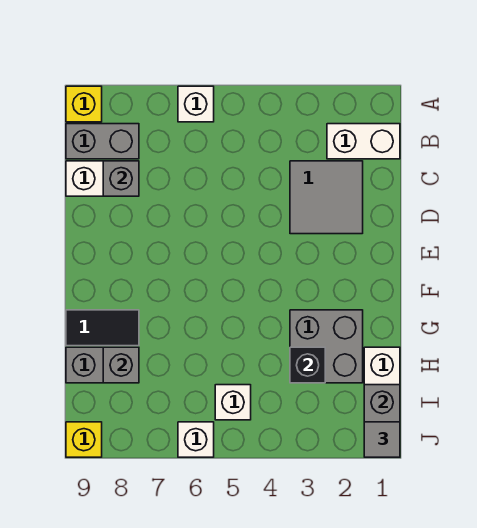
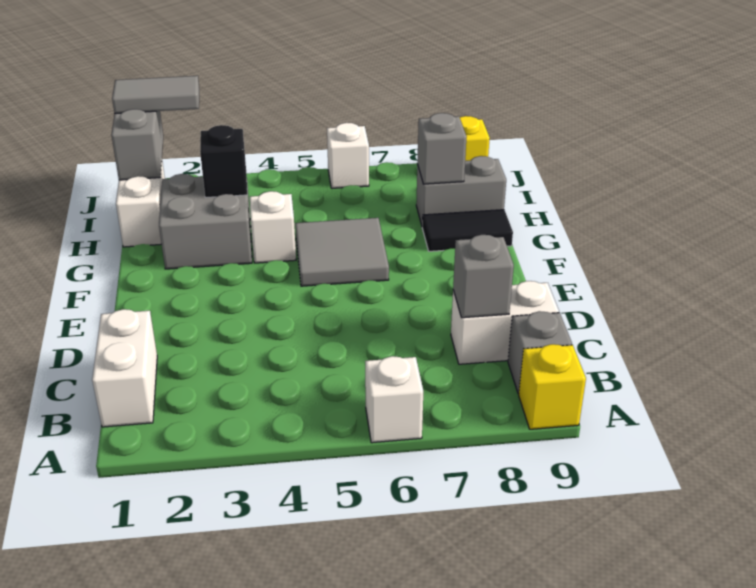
white brick B1:B2 level 1 -> white brick B1:C1 level 1
grey brick B8:B9 level 1 -> grey brick B9 level 1
grey tile C2:D3 level 1 -> grey tile F5:G6 level 1
white brick I5 level 1 -> white brick G4 level 1
grey tile J1 level 3 -> grey tile J1:J2 level 3

